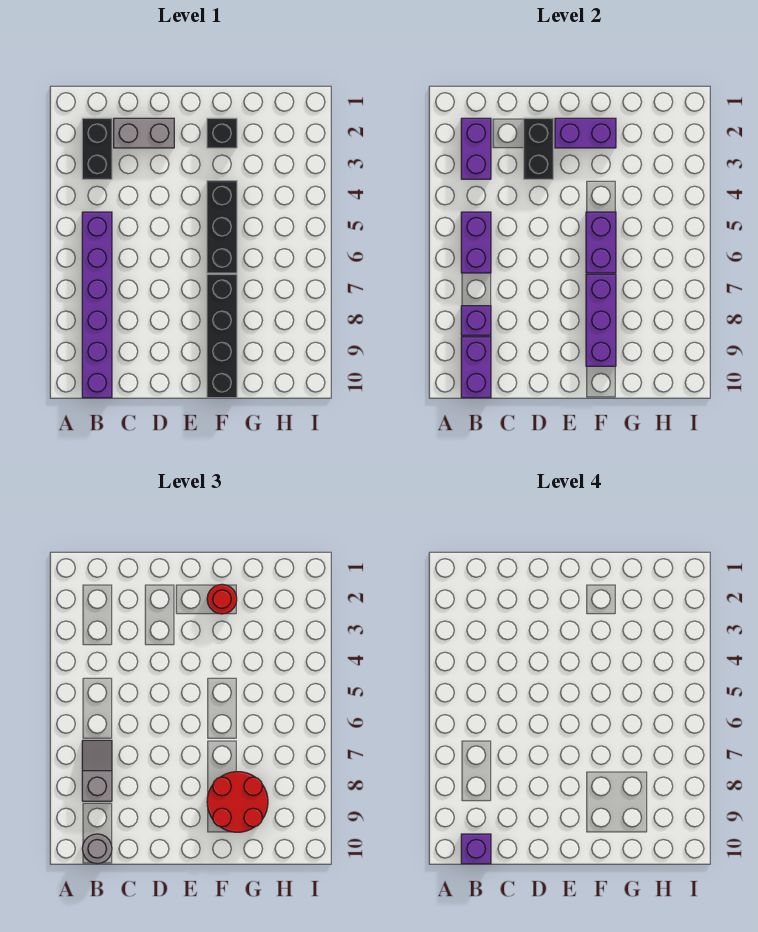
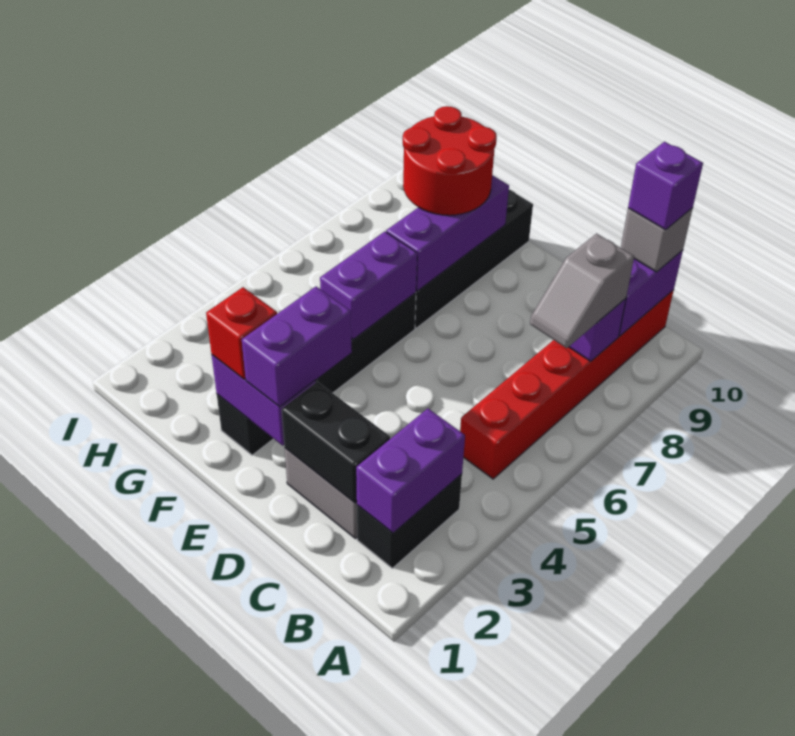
purple brick B5:B10 level 1 -> red brick B5:B10 level 1
purple brick B5:B6 level 2 -> purple brick E2:E3 level 3
grey round brick B10 level 3 -> grey brick B10 level 3
black brick D2:D3 level 2 -> black brick C2:D2 level 2
red round brick F2 level 3 -> red brick F2 level 3

